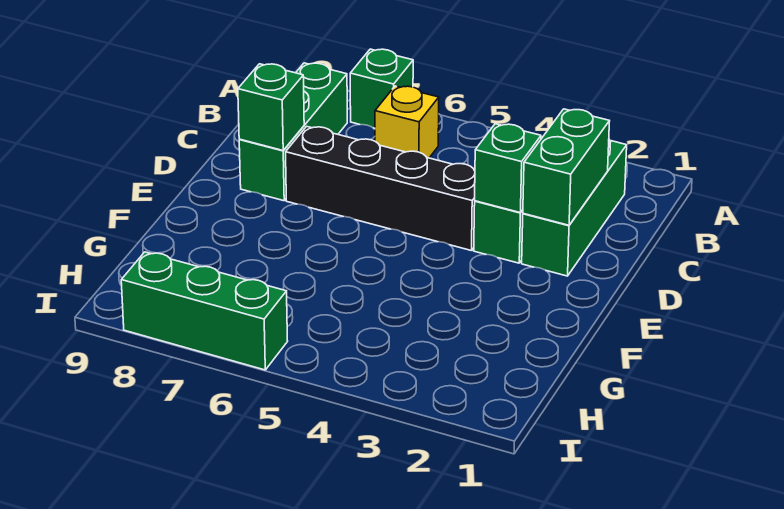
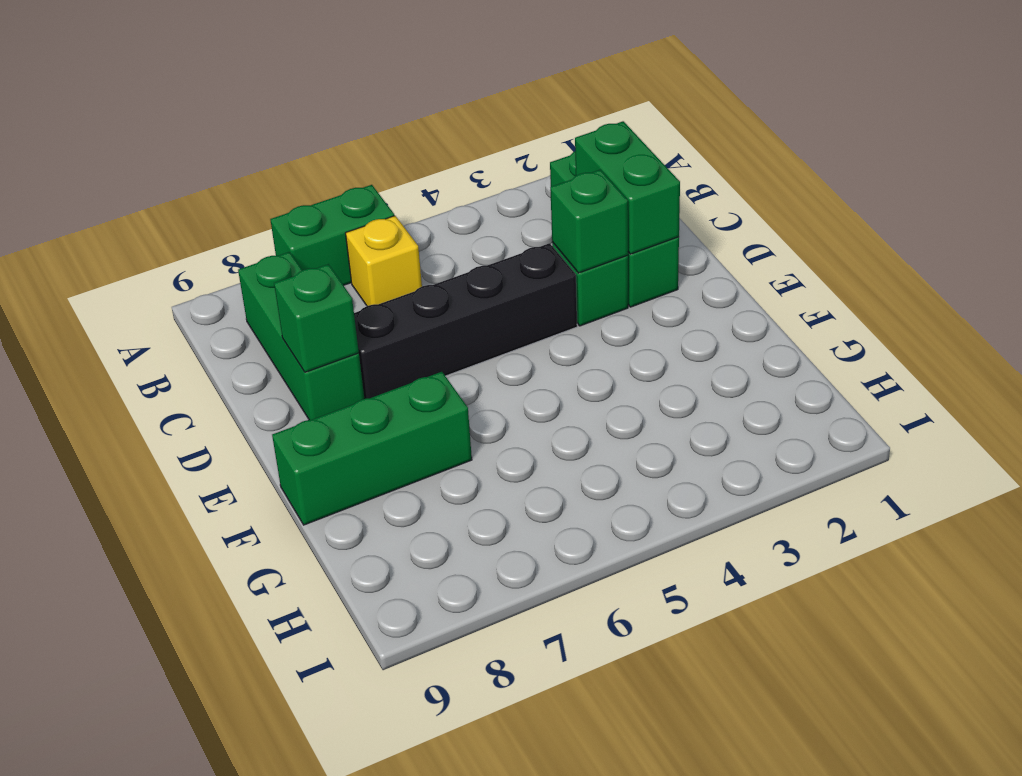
green brick A7 level 1 -> green brick A6:A7 level 1
green brick I6:I8 level 1 -> green brick F7:F9 level 1

